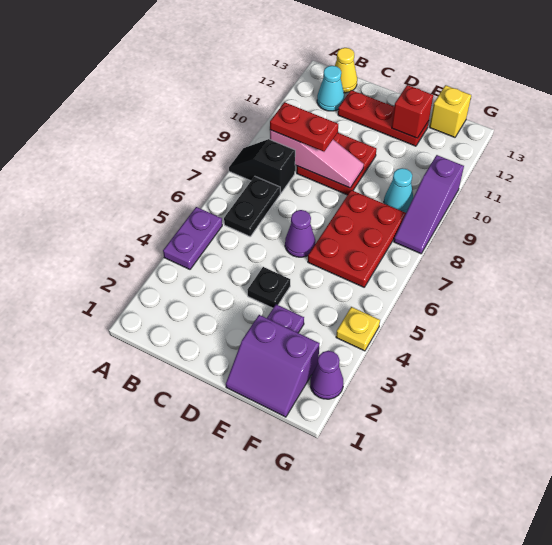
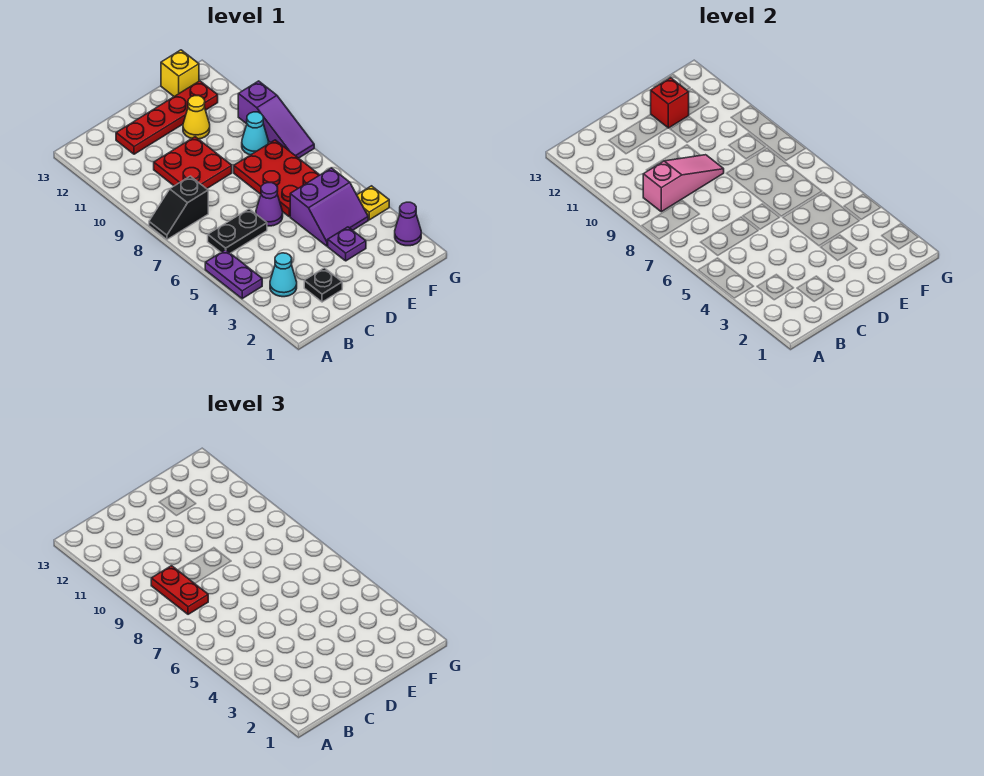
black plate B6:B7 level 1 -> black plate B6:C6 level 1
red plate B9:C9 level 3 -> red plate B8:B9 level 3
cyan cone B12 level 1 -> cyan cone B3 level 1
yellow cone B13 level 1 -> yellow cone E11 level 1
red plate C12:E12 level 1 -> red plate C12:F12 level 1
black plate D4 level 1 -> black plate C2 level 1
purple slope E1:F2 level 1 top 2 -> purple slope E4:F5 level 1 top 5

